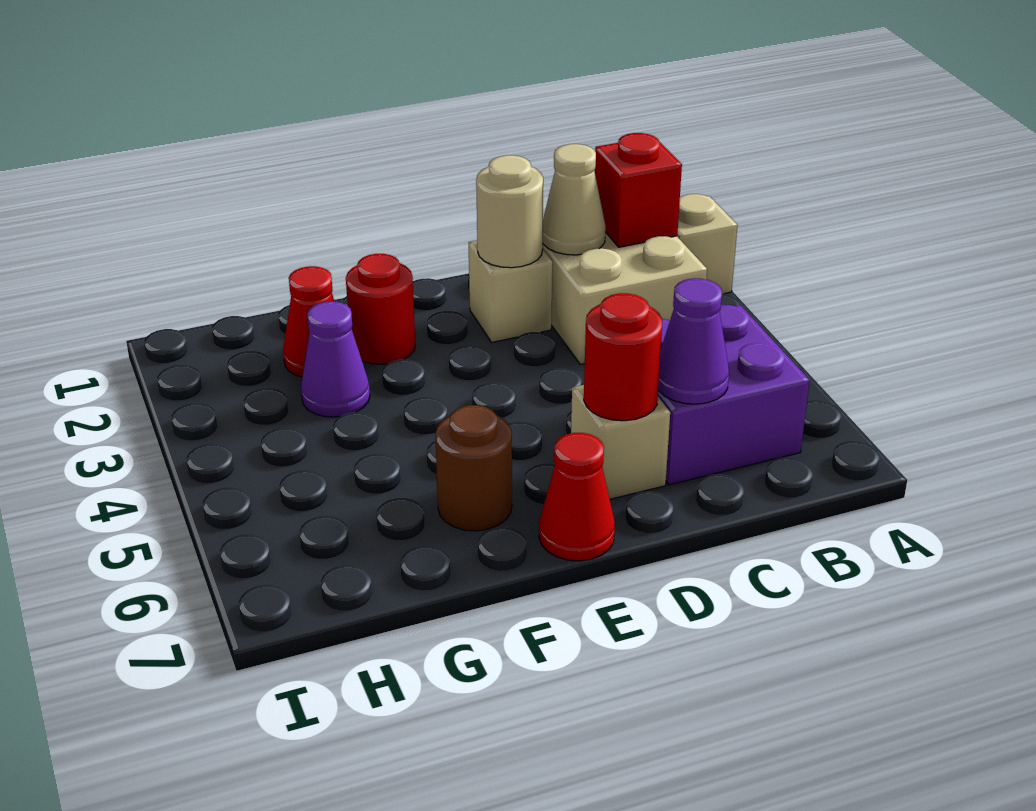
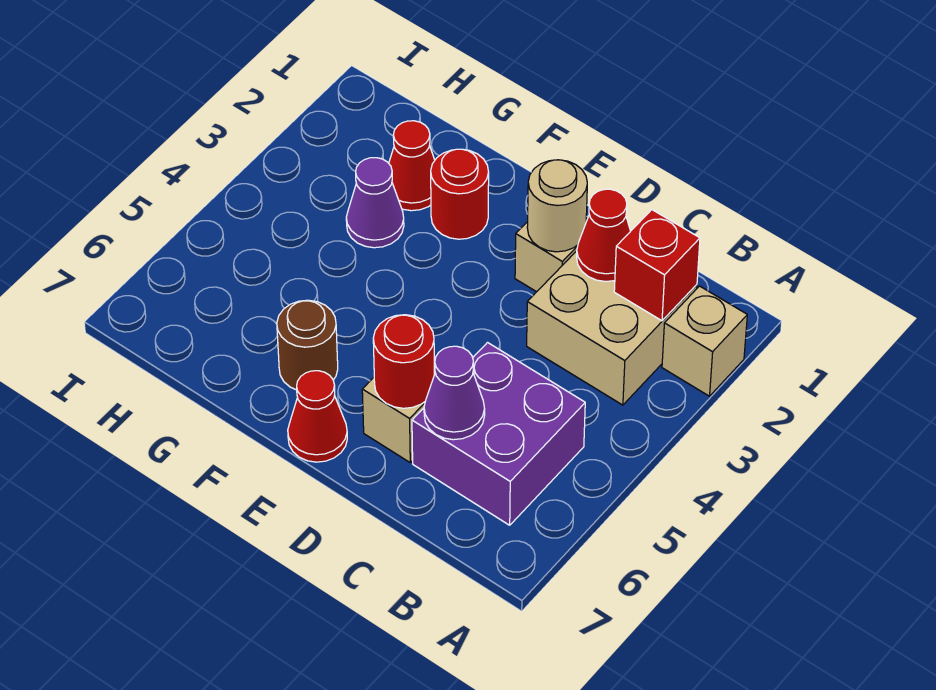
tan cone C2 level 2 -> red cone C2 level 2

